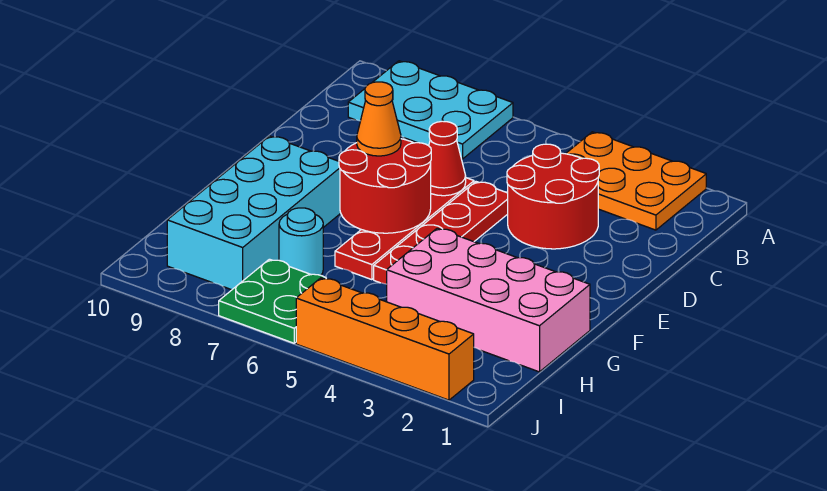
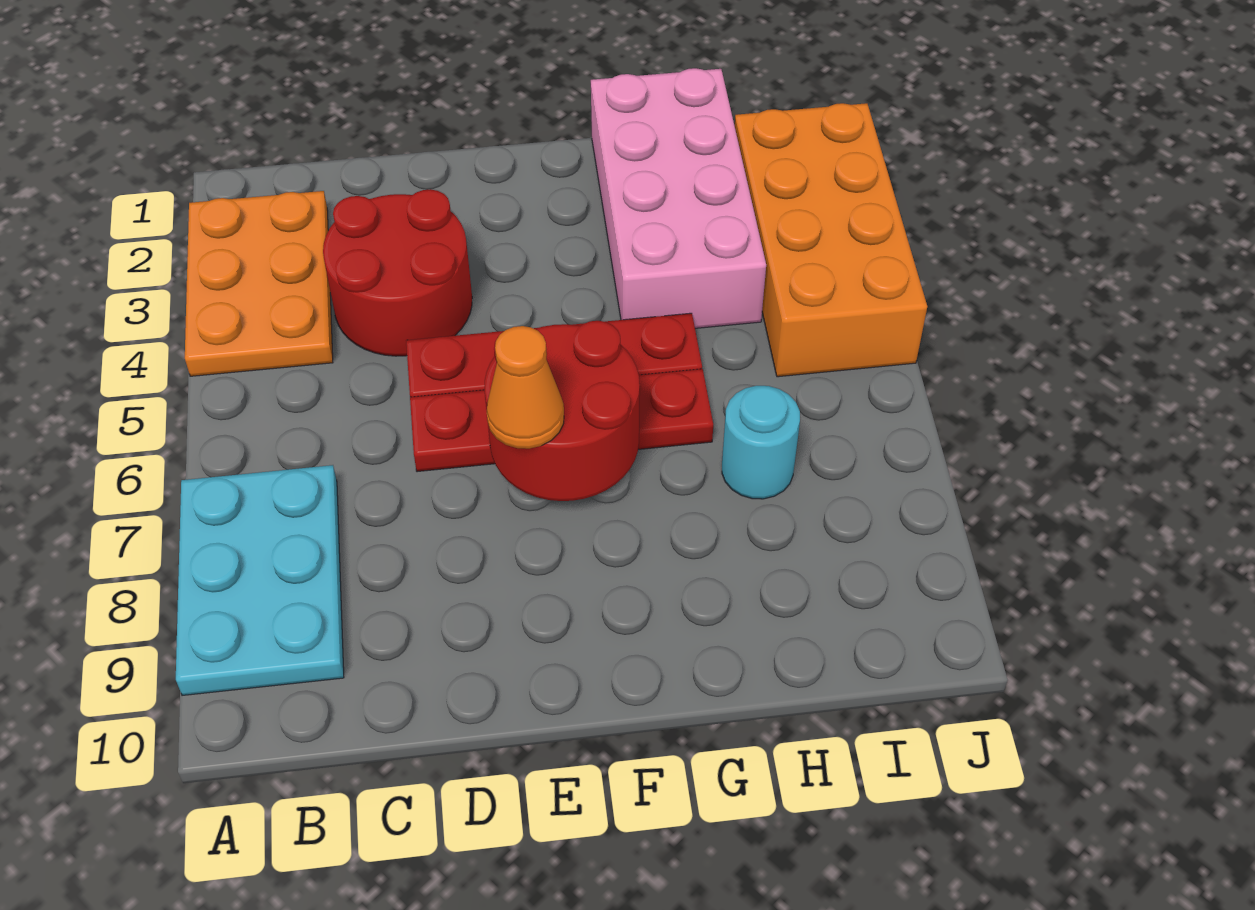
red cone D6 level 2 -> none
cyan brick F8:I9 level 1 -> none
green plate I6:J7 level 1 -> none
orange brick J2:J5 level 1 -> orange brick I2:J5 level 1

